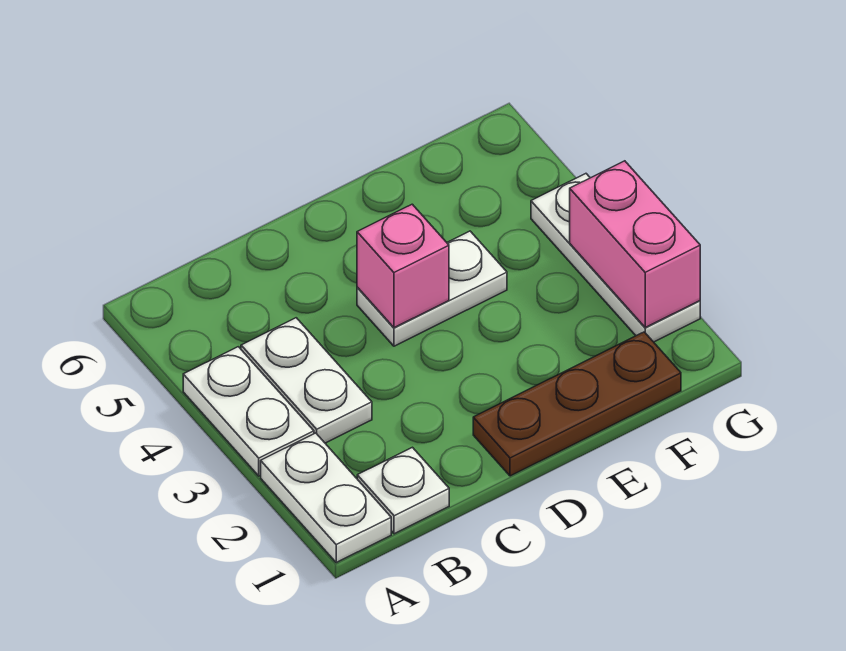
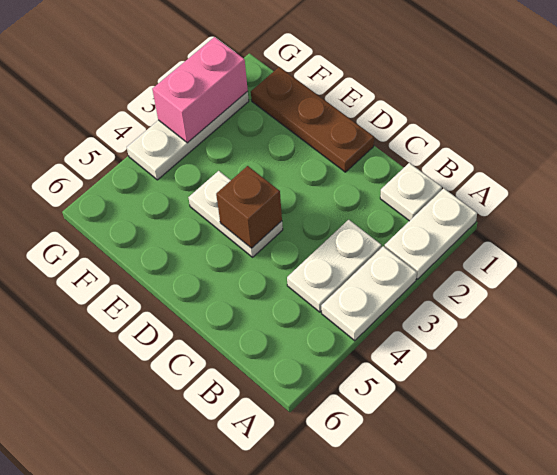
pink brick D4 level 2 -> brown brick D4 level 2

